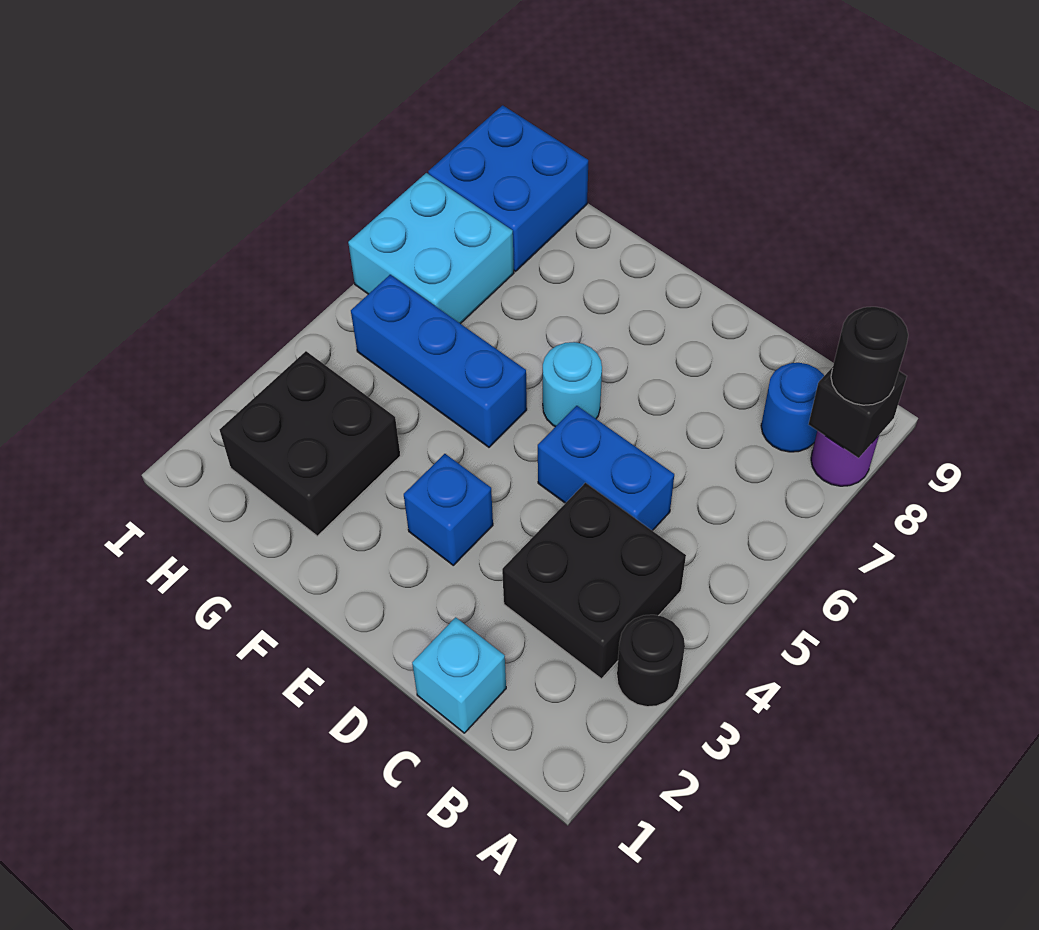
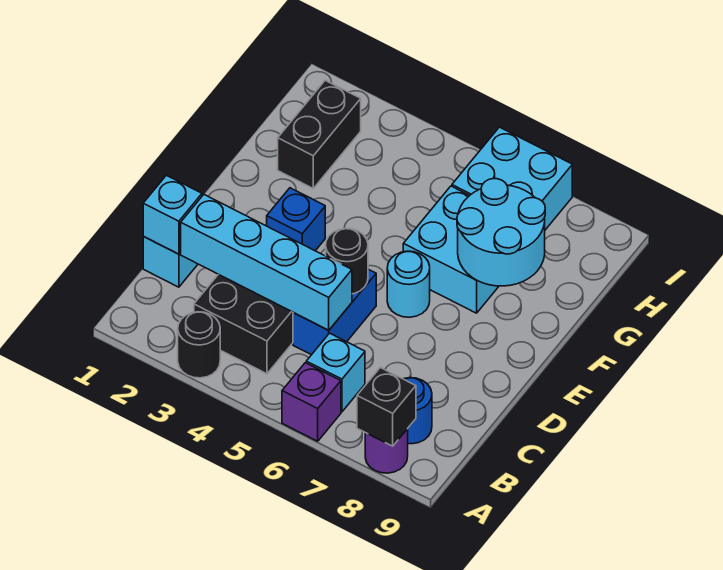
none -> purple brick A6 level 1
black round brick A8 level 3 -> black round brick D5 level 2
none -> cyan brick B6 level 1
none -> cyan brick C1 level 2
none -> cyan brick C2:C5 level 2
blue brick F5:H5 level 1 -> none
none -> cyan brick F6:G7 level 1
none -> cyan round brick F7:G8 level 2
black brick G2:H3 level 1 -> black brick G2:H2 level 1
blue brick H8:I9 level 1 -> none

